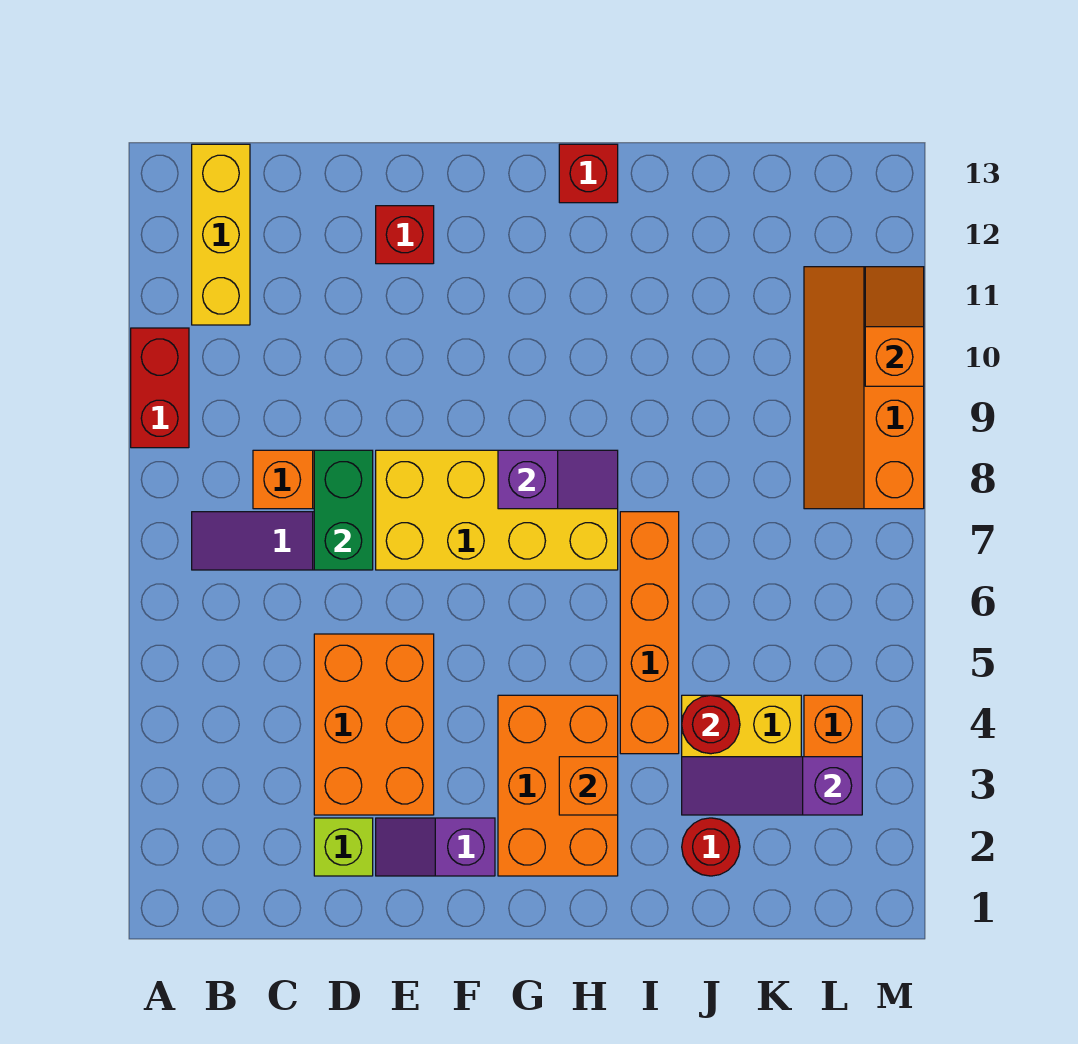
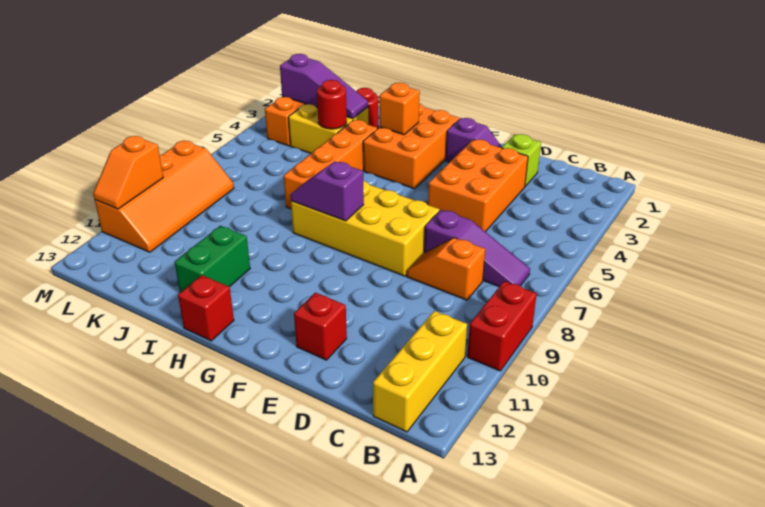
green brick D7:D8 level 2 -> green brick I11:I12 level 1

